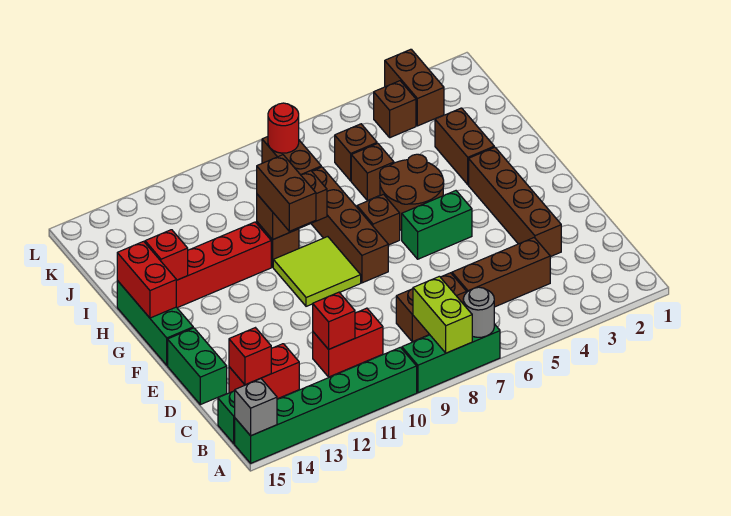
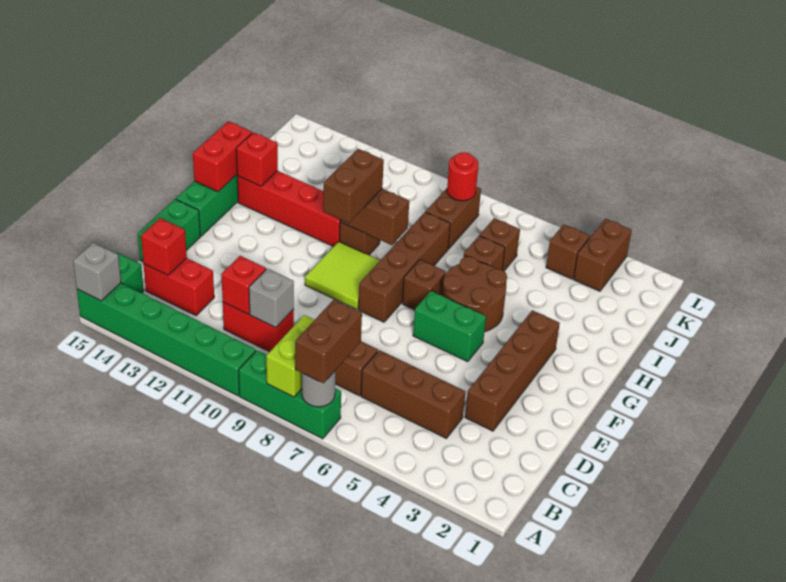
none -> grey brick C10 level 2
brown brick H3:I3 level 1 -> brown brick A7:B7 level 3

